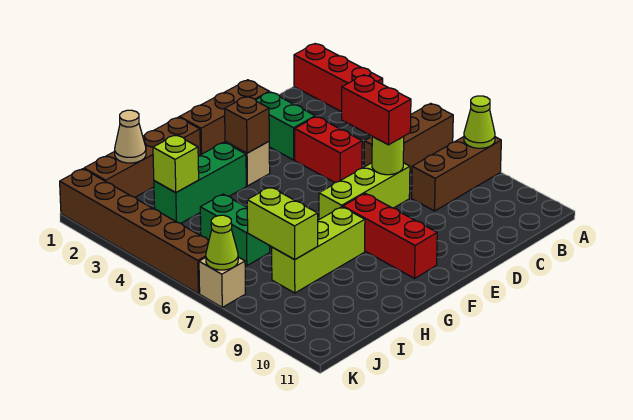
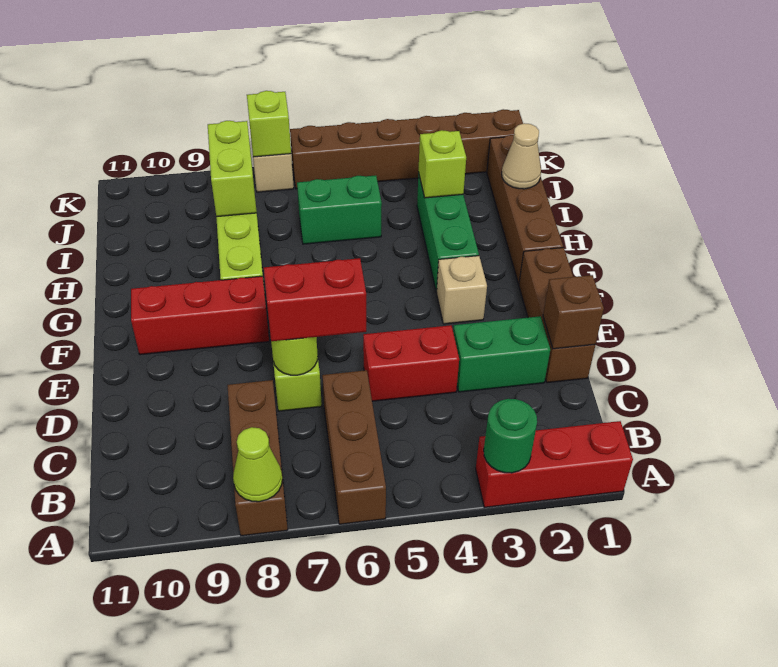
none -> green round brick A3 level 2
brown brick F3 level 2 -> brown brick D1 level 2
lime brick I7:I8 level 2 -> lime brick I8:J8 level 2
lime cone K7 level 2 -> lime brick K7 level 2

